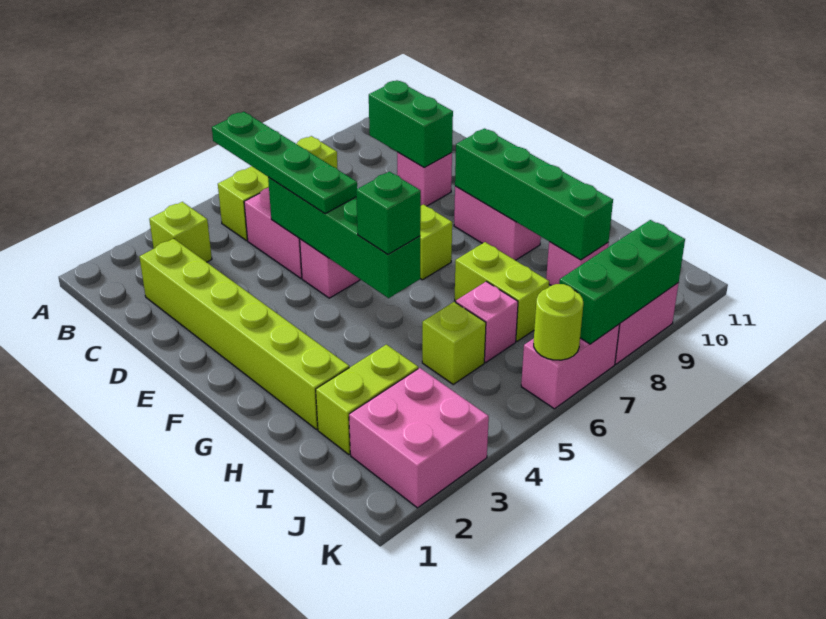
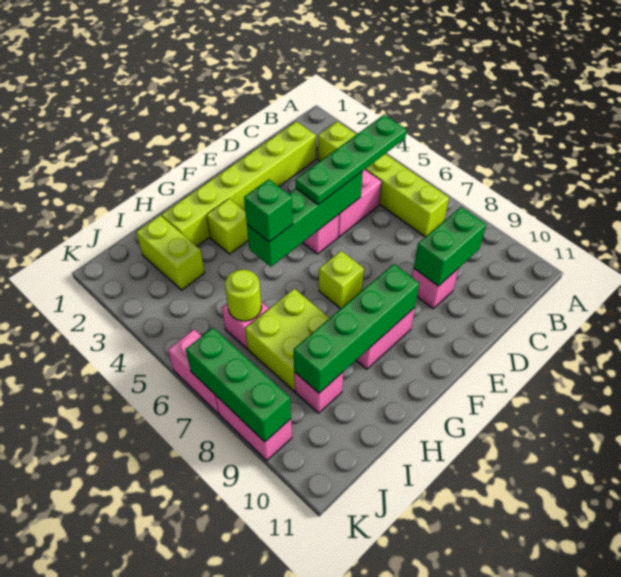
lime brick H7:I7 level 1 -> lime brick H7:I8 level 1
lime brick I5 level 1 -> lime brick G3 level 1
pink brick J2:K3 level 1 -> none
lime round brick K6 level 2 -> lime round brick I6 level 2

